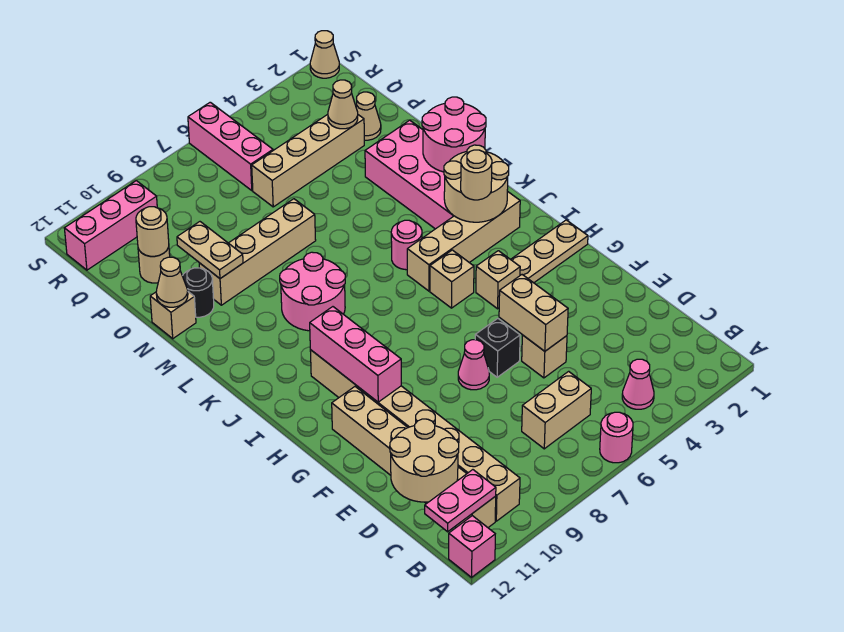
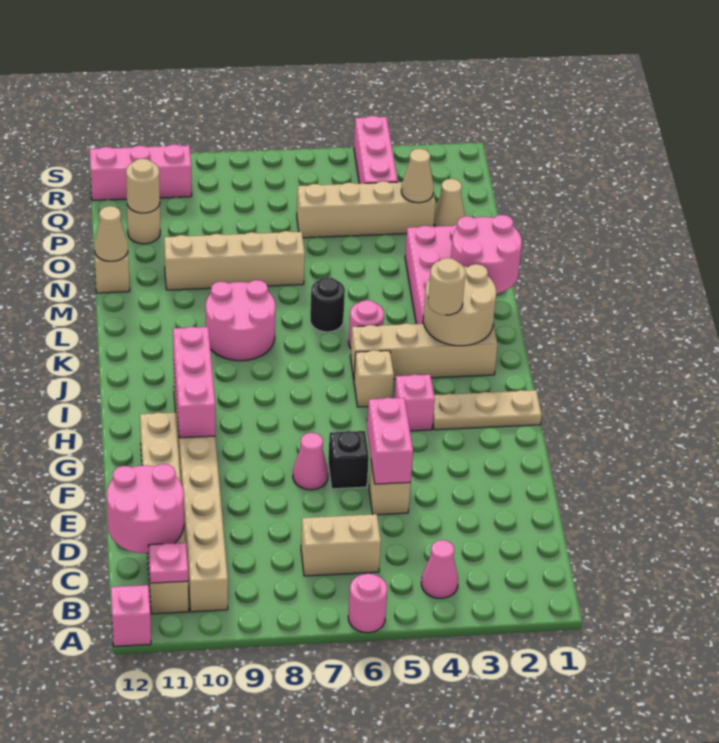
pink plate B11:B12 level 2 -> pink plate B11 level 2
tan round brick C11:D12 level 2 -> pink round brick C11:D12 level 2
tan brick E5:F5 level 2 -> pink brick E5:F5 level 2
tan brick H4 level 1 -> pink brick H4 level 1
tan plate N10:O10 level 2 -> none
black round brick N11 level 1 -> black round brick L6 level 1
pink brick Q6:S6 level 1 -> pink brick Q4:S4 level 1
tan cone S1 level 1 -> none

